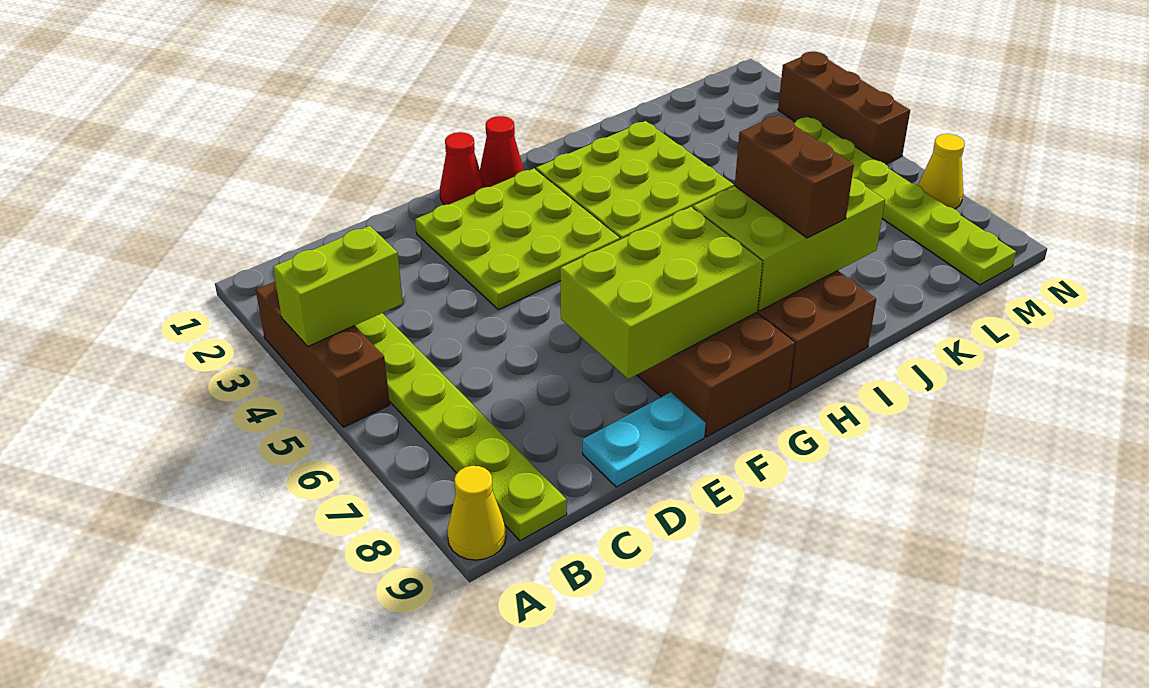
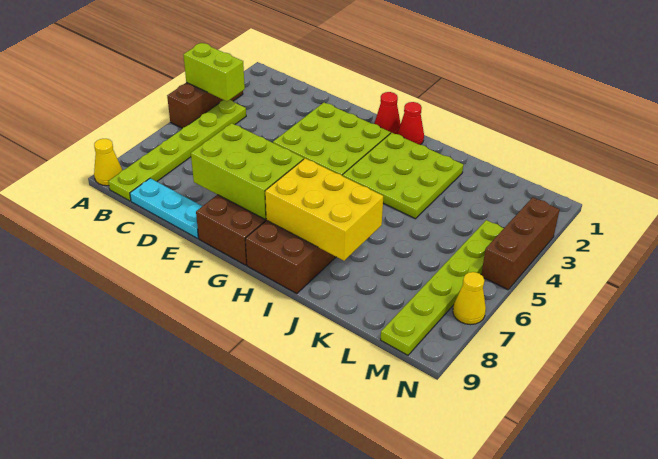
cyan plate D9:E9 level 1 -> cyan plate C9:E9 level 1
red cone F1 level 1 -> red cone H1 level 1
lime brick H7:J8 level 2 -> yellow brick H7:J8 level 2
brown brick I7:I8 level 3 -> none

